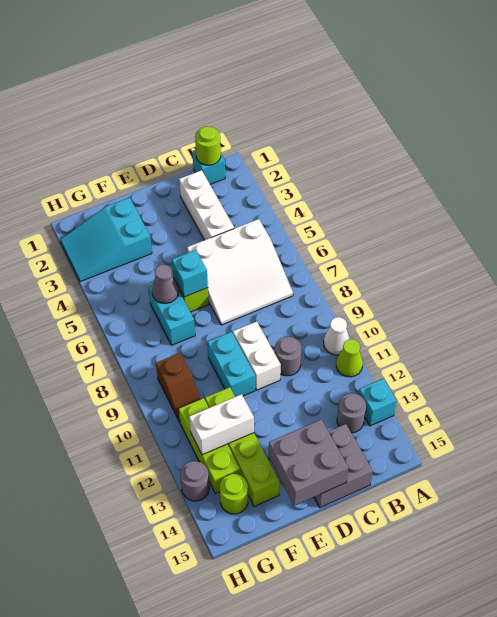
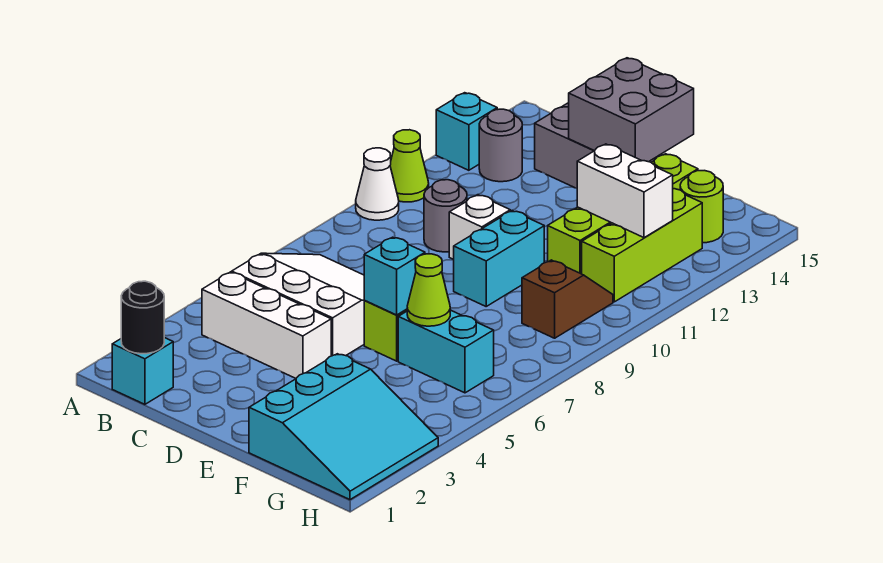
lime round brick B1 level 2 -> black round brick B1 level 2
white brick C2:C4 level 1 -> white brick B4:D4 level 1
white brick D9:D10 level 1 -> white brick D10 level 1
cyan slope F2:H3 level 1 top F -> cyan slope F1:H3 level 1 top F
cyan brick F6:F7 level 1 -> cyan brick F6:G6 level 1
grey cone F6 level 2 -> lime cone F6 level 2
grey round brick H13 level 1 -> none

